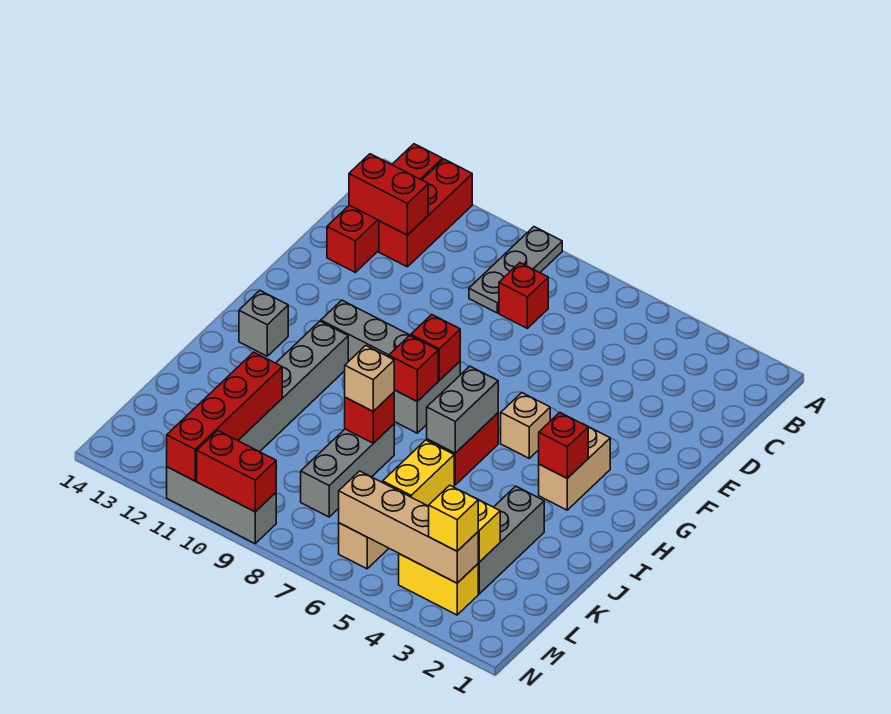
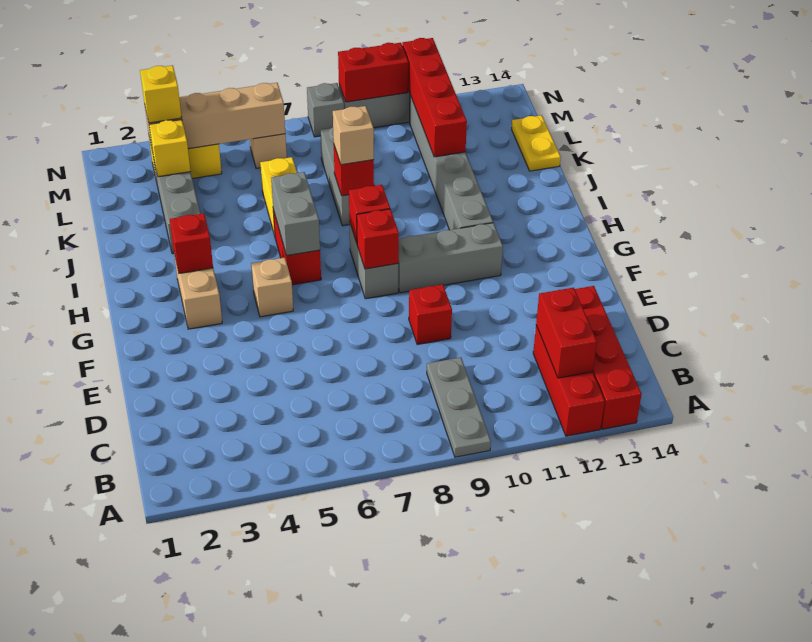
red brick C8 level 1 -> red brick E9 level 1
red brick C12:C13 level 2 -> red brick B12:C12 level 2
grey brick H13 level 1 -> grey brick N8 level 1
none -> yellow plate K14:L14 level 1

